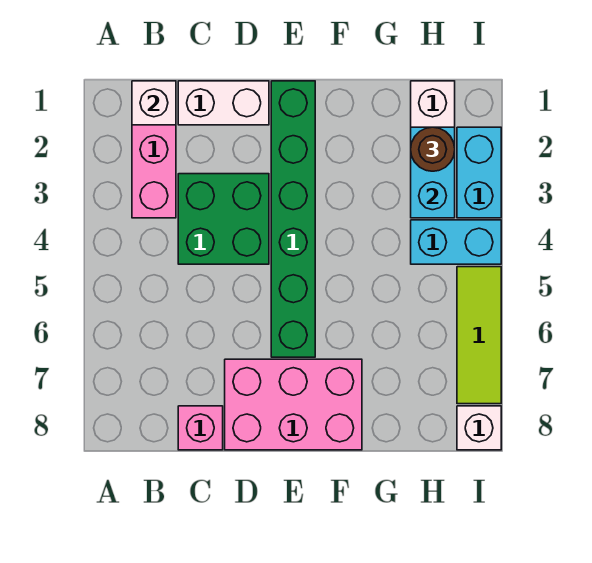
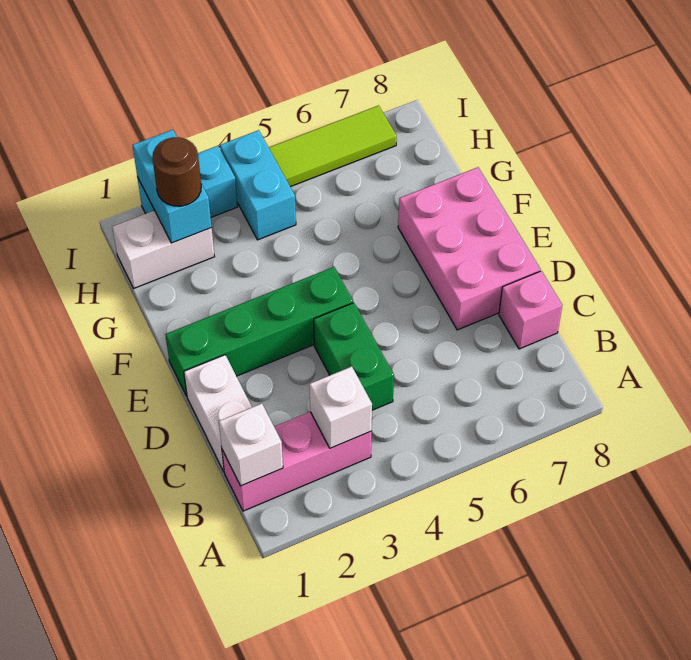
green brick C3:D4 level 1 -> green brick C4:D4 level 1
green brick E1:E6 level 1 -> green brick E1:E4 level 1
cyan brick H2:H3 level 2 -> cyan brick H2:I2 level 2
white brick I8 level 1 -> white brick B3 level 2

